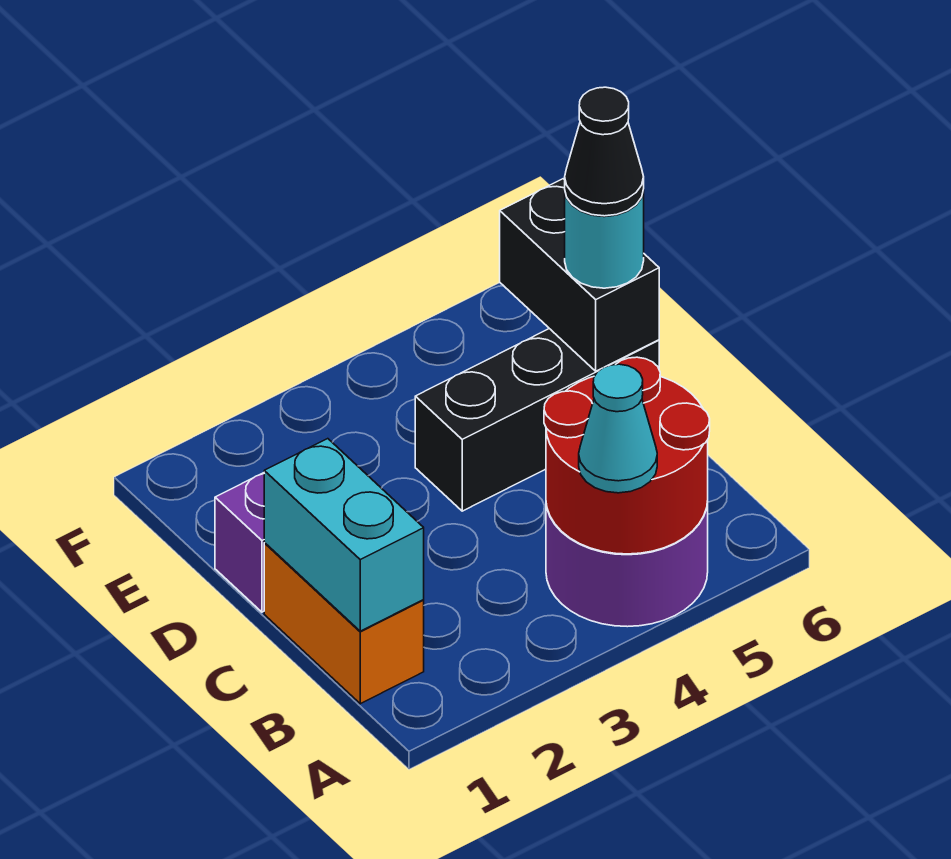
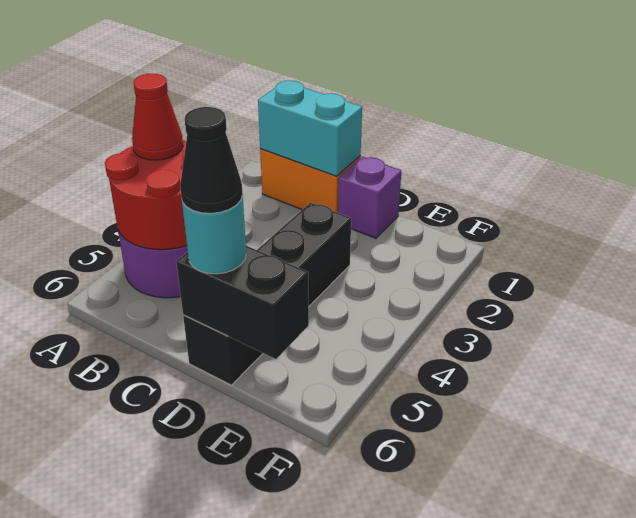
cyan cone A4 level 3 -> red cone A4 level 3
black brick D4:D6 level 1 -> black brick D3:D6 level 1

